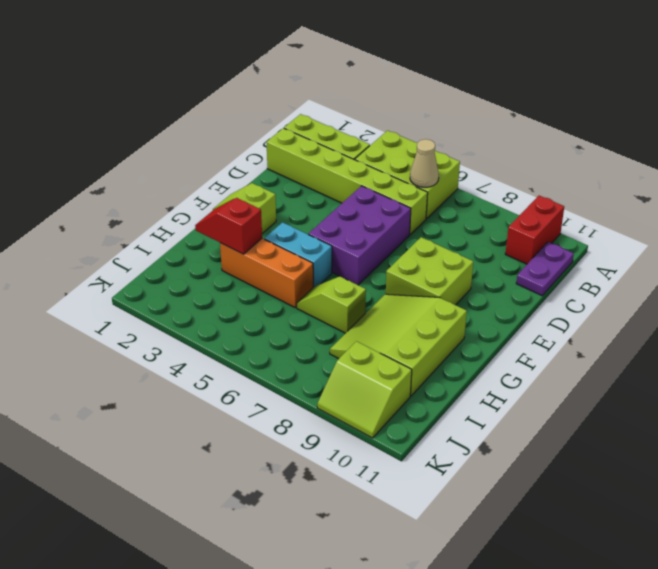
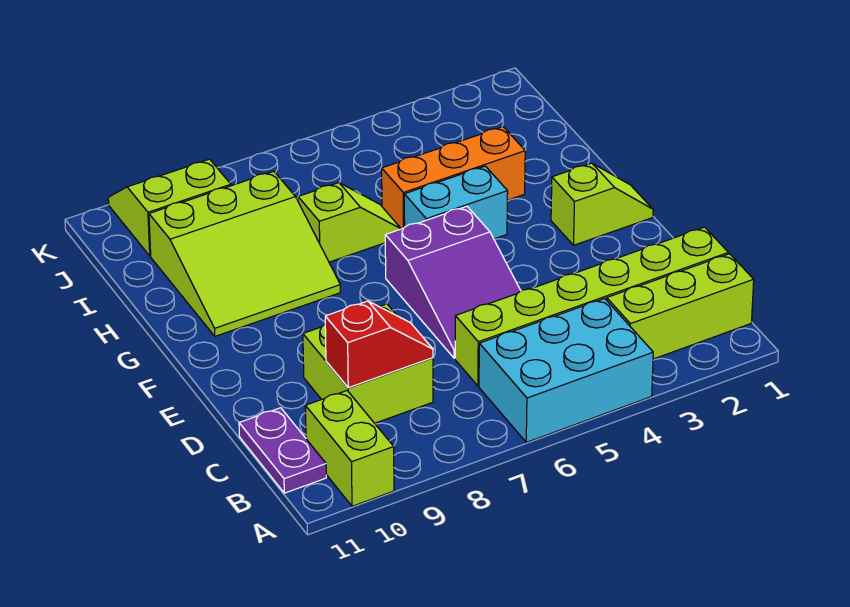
lime brick A4:B6 level 1 -> cyan brick A4:B6 level 1
red brick A10:B10 level 1 -> lime brick A10:B10 level 1
tan cone B6 level 2 -> none
purple brick D5:F6 level 1 -> purple slope D5:F6 level 1 top F
lime brick E8:F9 level 1 -> lime brick C8:D9 level 1
lime slope G8:I10 level 1 top 10 -> lime slope G8:I10 level 1 top I
red slope H2:H3 level 2 top 3 -> red slope C8:C9 level 2 top 9

